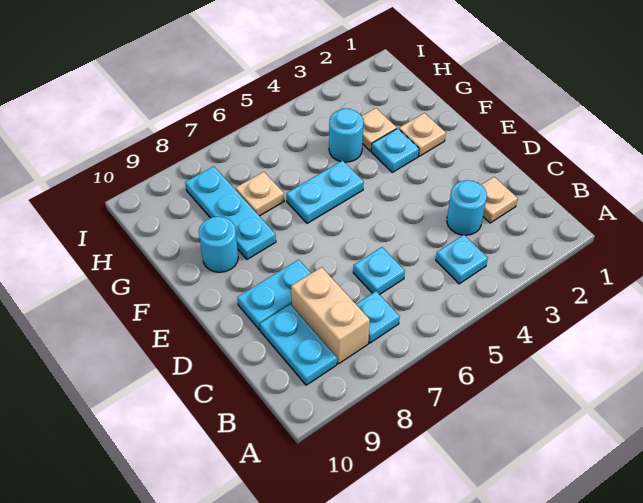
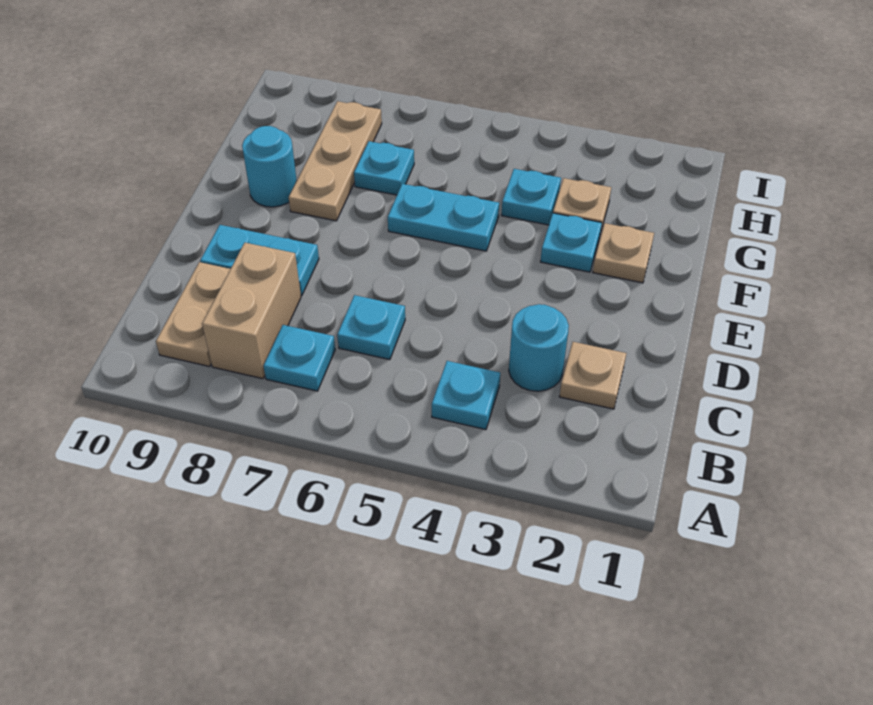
cyan plate B9:C9 level 1 -> tan plate B9:C9 level 1
cyan plate F8:H8 level 1 -> tan plate F8:H8 level 1
cyan round brick G4 level 1 -> cyan plate G4 level 1
tan plate G7 level 1 -> cyan plate G7 level 1

